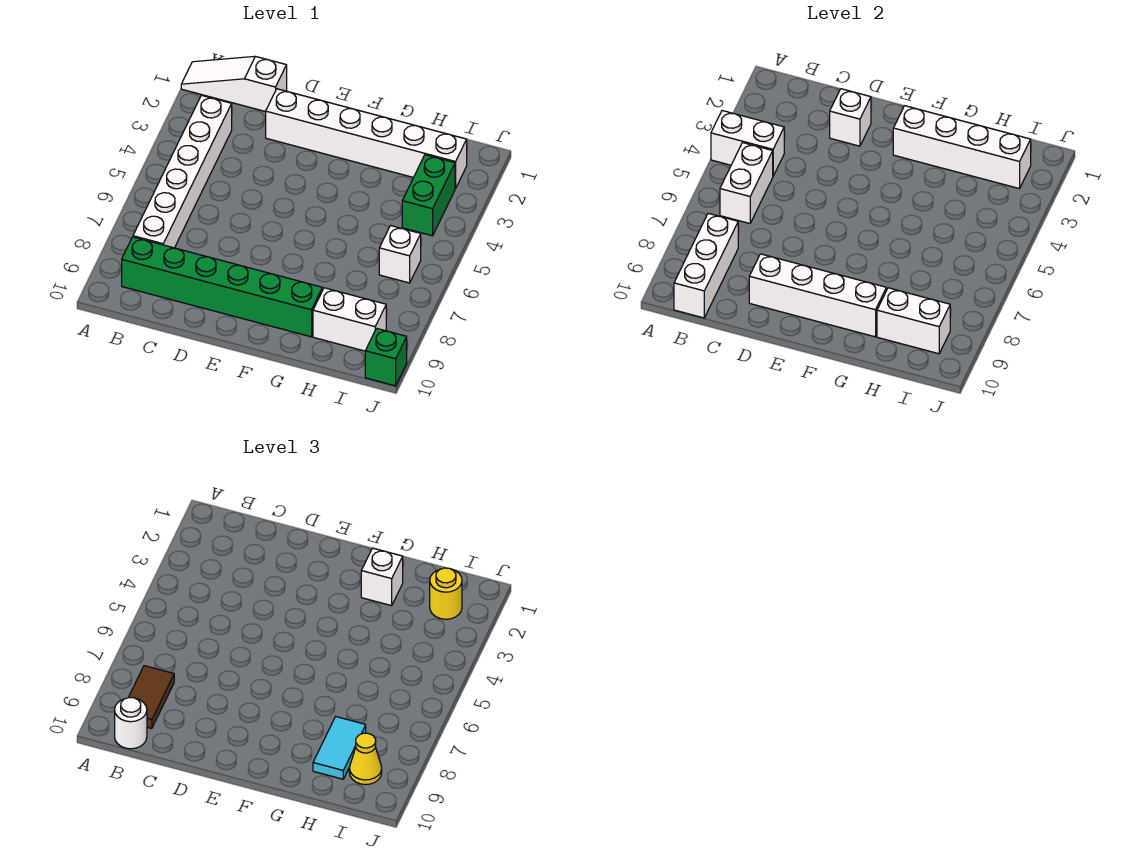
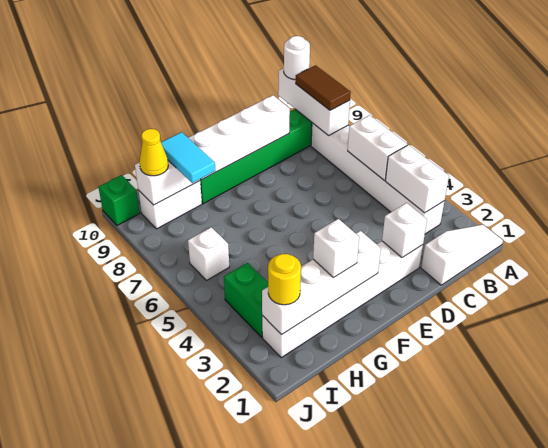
white brick A4:B4 level 2 -> white brick B3:B4 level 2

